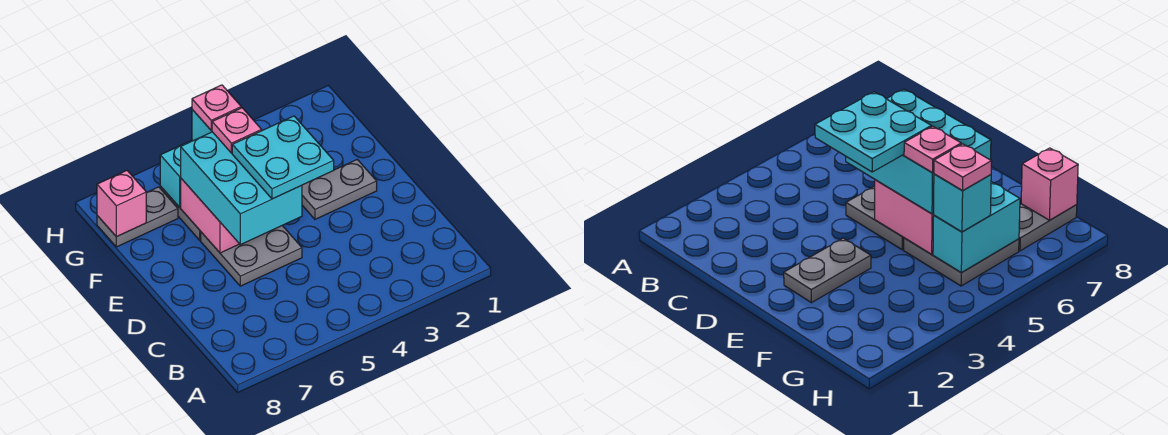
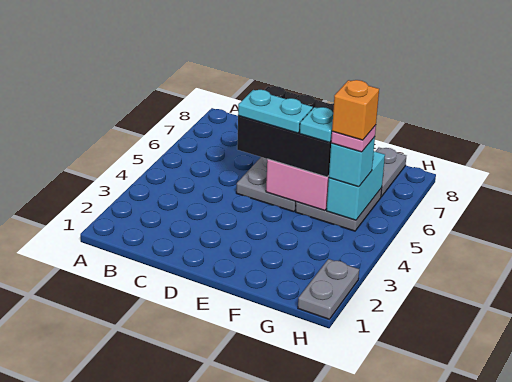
cyan plate D4:E5 level 4 -> cyan plate D5:E5 level 4
cyan brick D5:F6 level 3 -> black brick D5:F6 level 3
grey plate E2:E3 level 1 -> grey plate H1:H2 level 1
pink plate F5 level 4 -> cyan plate F5 level 4
none -> orange brick G5 level 5
pink brick G8 level 2 -> none

